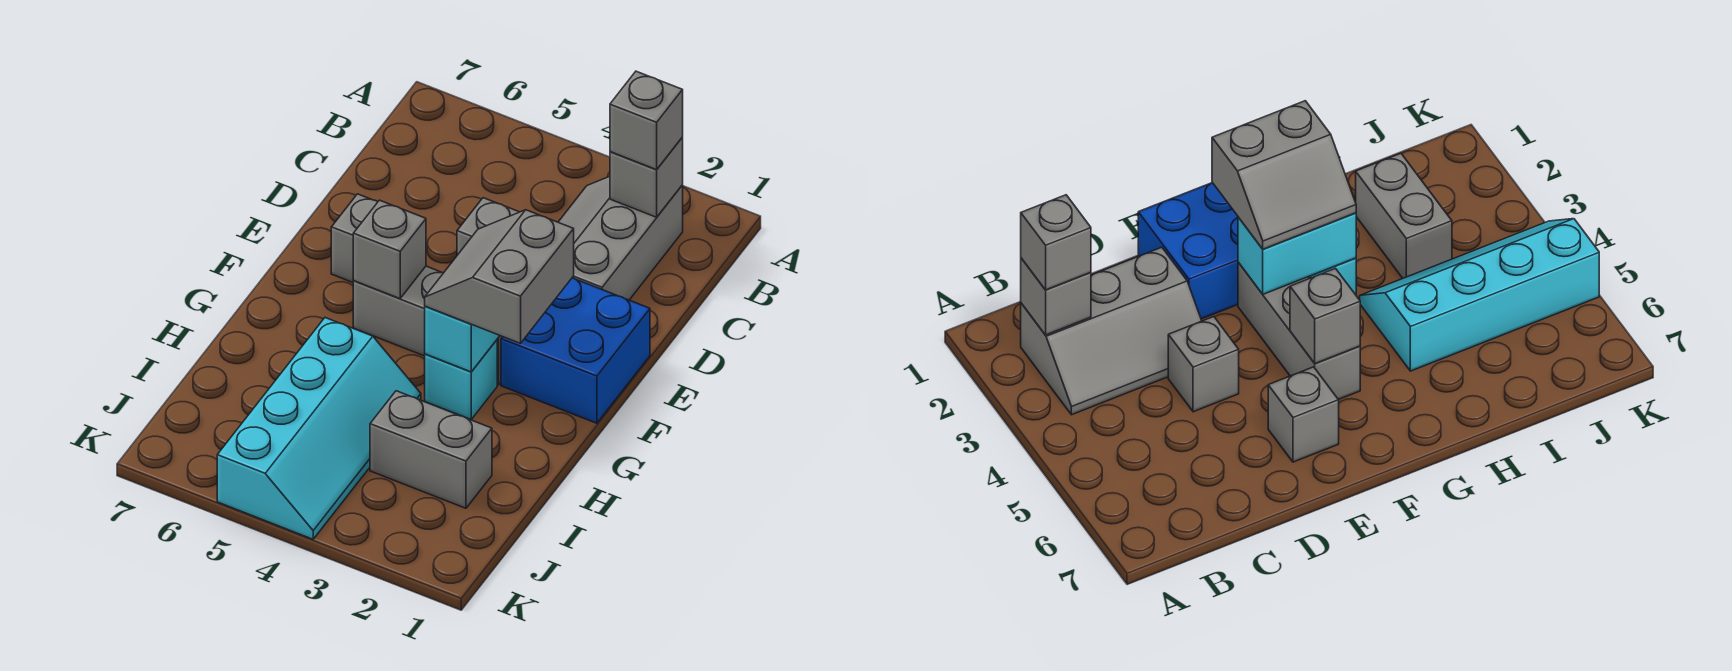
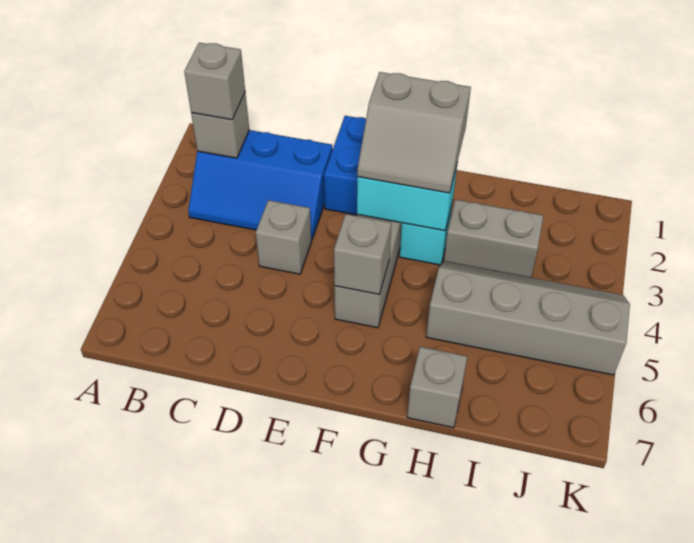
grey slope B2:D3 level 1 top 2 -> blue slope B2:D3 level 1 top 2
grey brick E6 level 1 -> grey brick H7 level 1
cyan slope H4:K5 level 1 top 5 -> grey slope H4:K5 level 1 top 5
grey brick I2:I3 level 1 -> grey brick H3:I3 level 1

